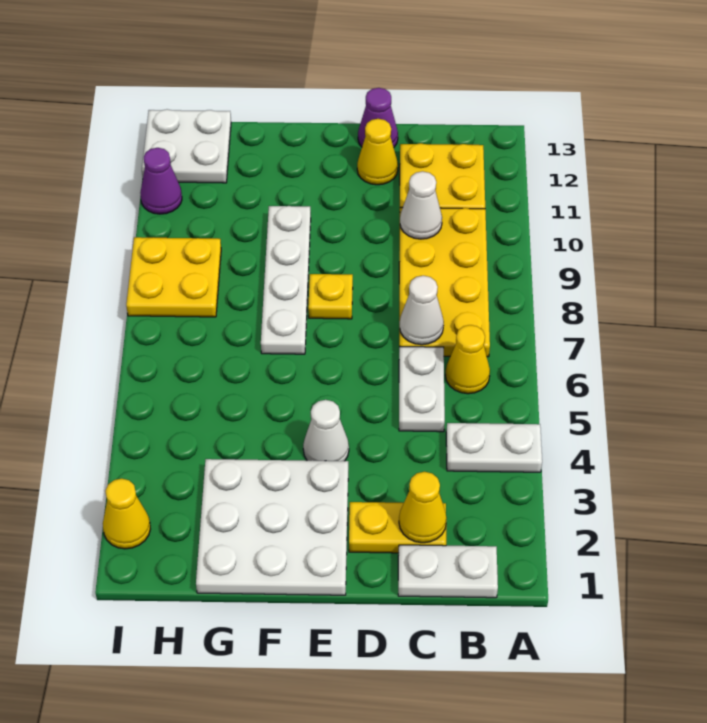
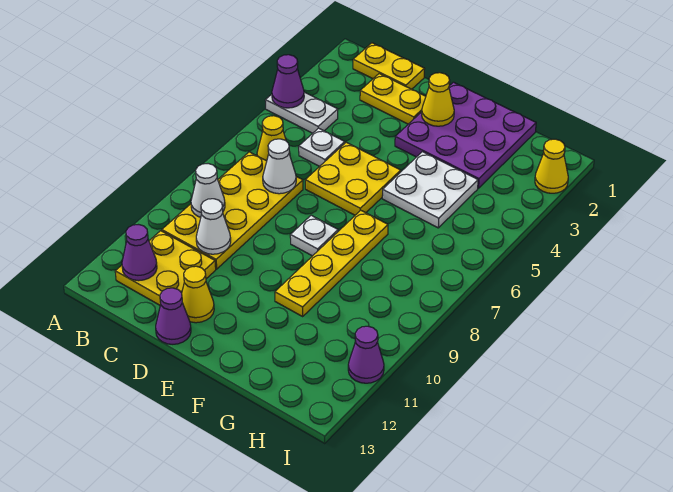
none -> purple cone A4 level 2
white plate B1:C1 level 1 -> yellow plate B1:C1 level 1
none -> purple cone B12 level 2
yellow cone C2 level 2 -> yellow cone E2 level 2
white plate C5:C6 level 1 -> white plate C5 level 1
white plate E1:G3 level 1 -> purple plate E1:G3 level 1
white cone E4 level 1 -> white cone B9 level 2
yellow plate E8 level 1 -> white plate E8 level 1
white plate F7:F10 level 1 -> yellow plate F7:F10 level 1
yellow plate H8:I9 level 1 -> yellow plate D5:E6 level 1
white plate H12:I13 level 1 -> white plate F4:G5 level 1

